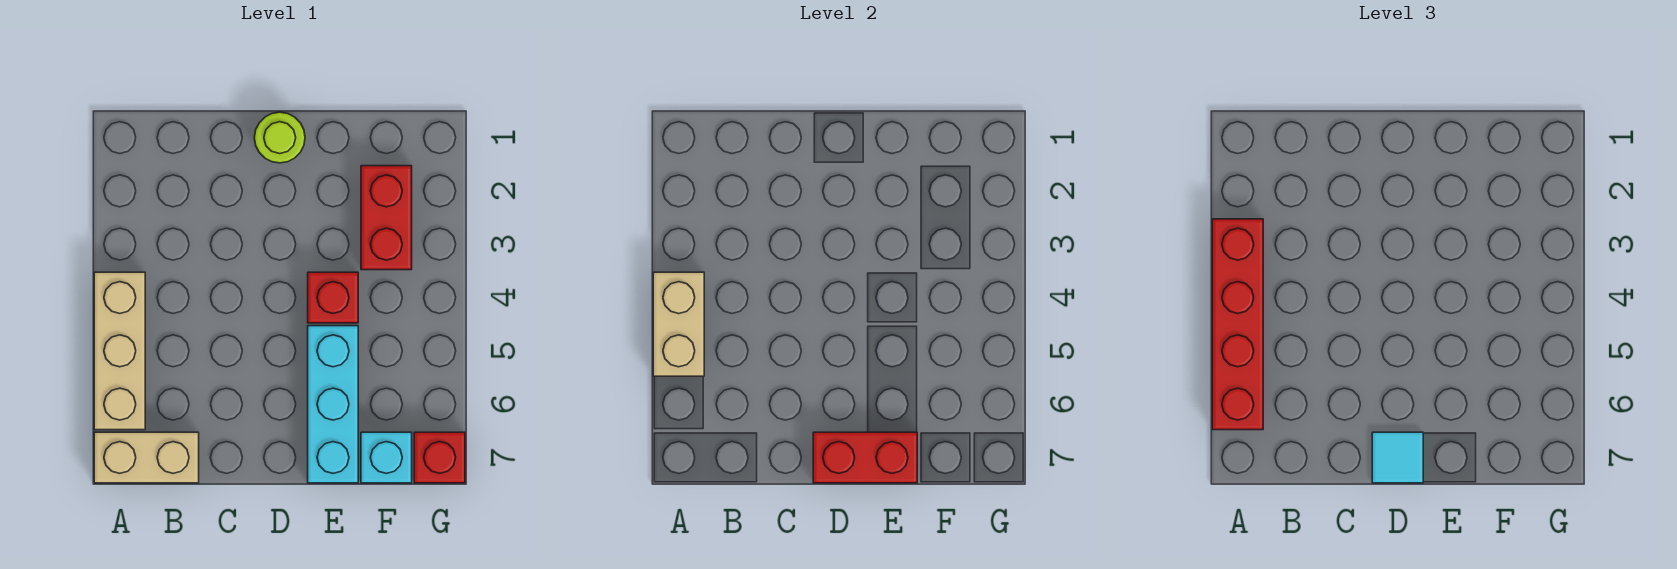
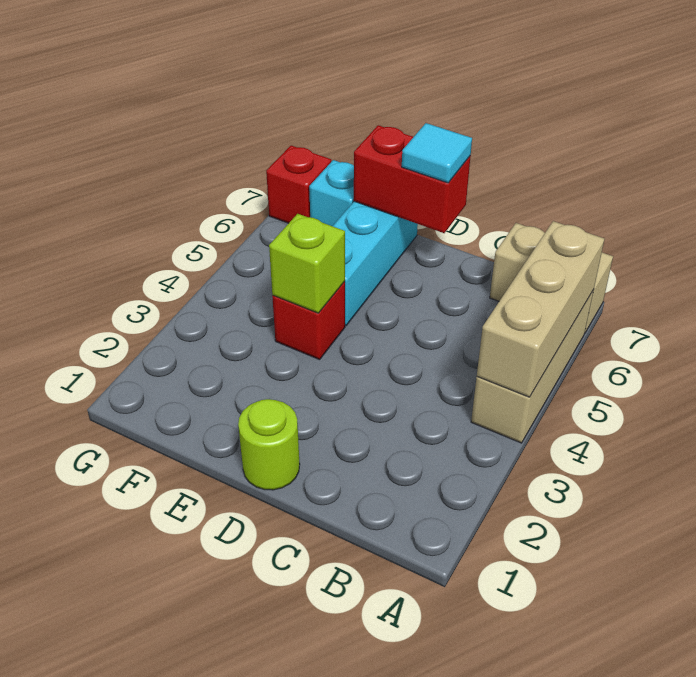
red brick A3:A6 level 3 -> none
tan brick A4:A5 level 2 -> tan brick A4:A6 level 2
none -> lime brick E4 level 2
red brick F2:F3 level 1 -> none

